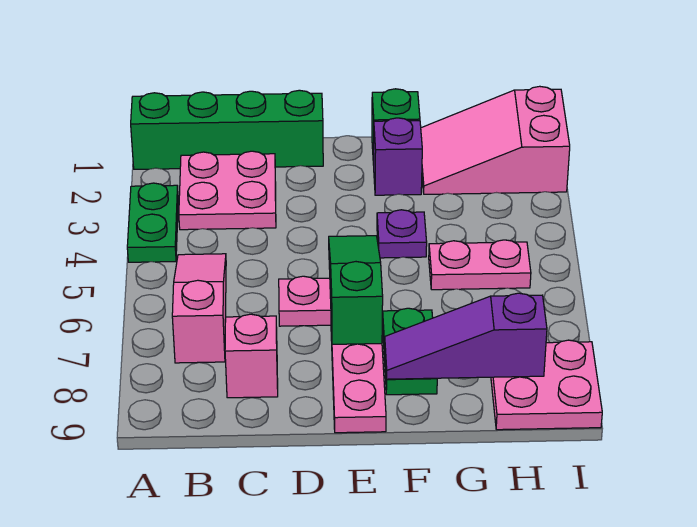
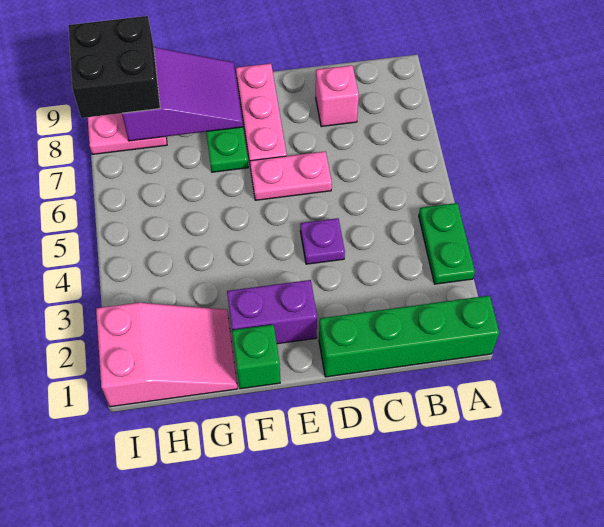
pink plate B2:C3 level 1 -> none
pink slope B5:B7 level 1 top 7 -> none
green slope E5:E7 level 2 top 7 -> none
purple brick F2 level 1 -> purple brick E2:F2 level 1
purple plate F4 level 1 -> purple plate D4 level 1
purple slope F8:H8 level 2 top H -> purple slope F8:H9 level 2 top H
pink plate G5:H5 level 1 -> none
none -> black brick H8:I9 level 3

